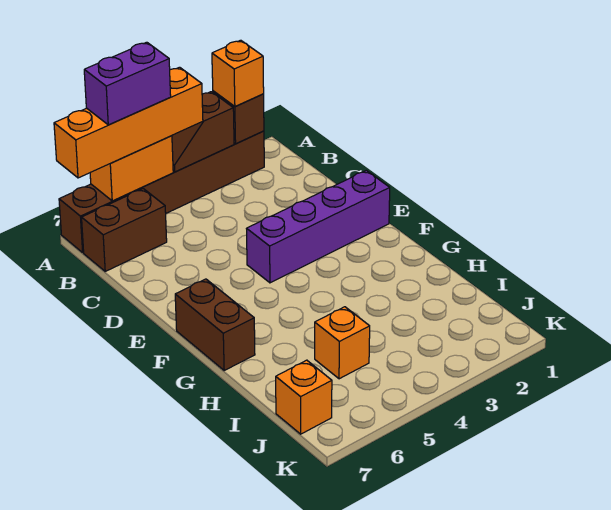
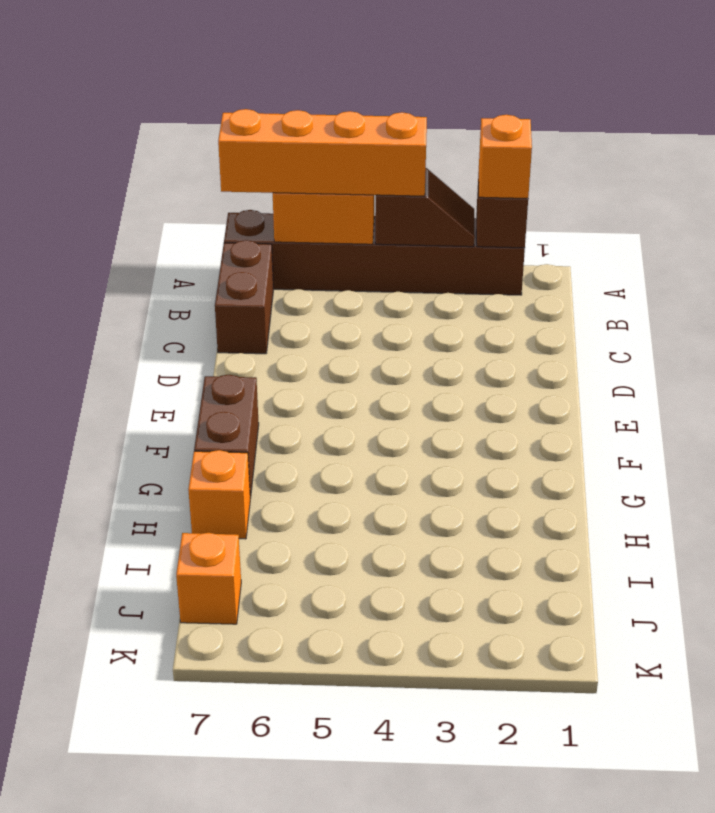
brown slope A3:A4 level 2 top 3 -> brown slope A3:A4 level 2 top 4
purple brick A5:A6 level 4 -> none
brown brick B6:B7 level 1 -> brown brick B7:C7 level 1
purple brick E1:E4 level 1 -> none
orange brick I5 level 1 -> orange brick H7 level 1

